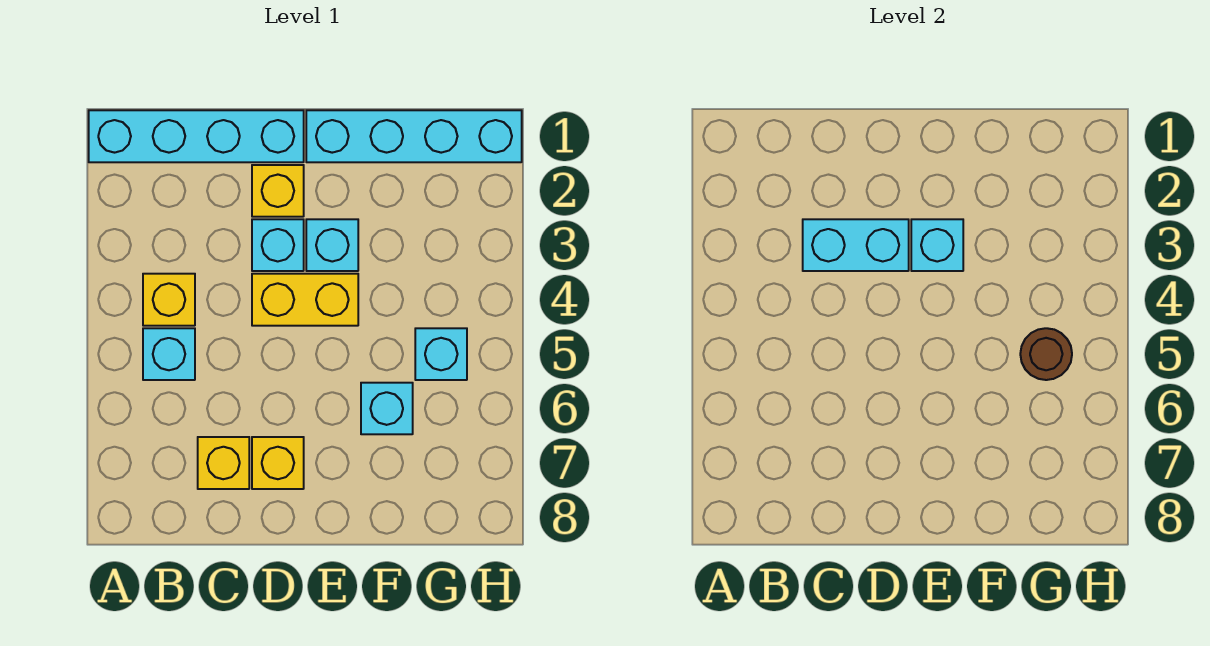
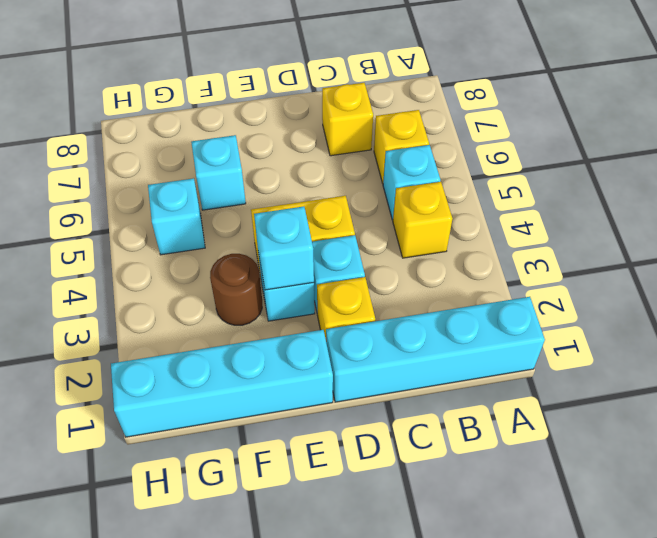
cyan brick C3:D3 level 2 -> none
yellow brick D7 level 1 -> yellow brick B6 level 1
brown round brick G5 level 2 -> brown round brick F3 level 1

